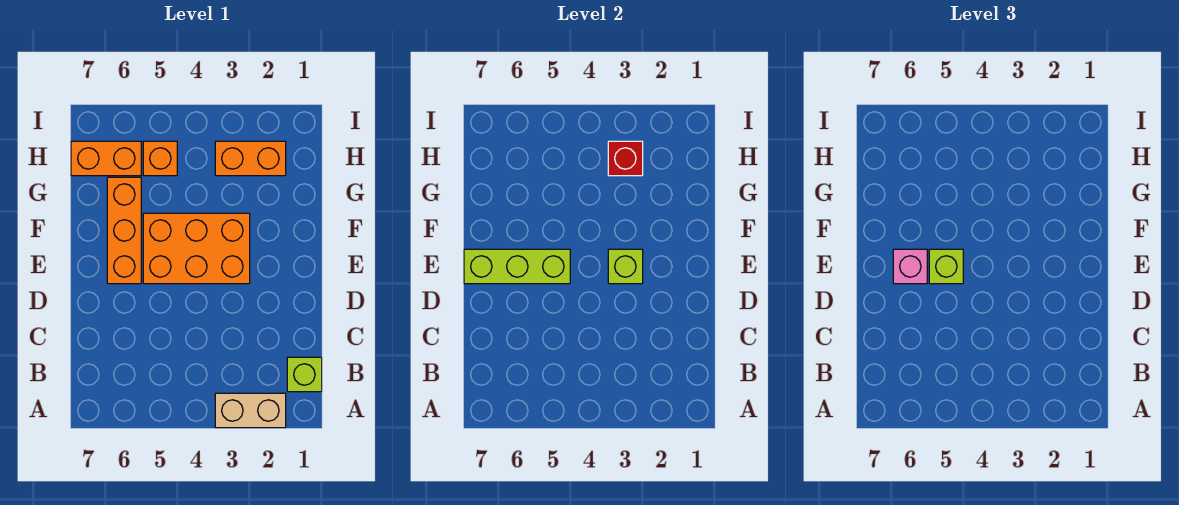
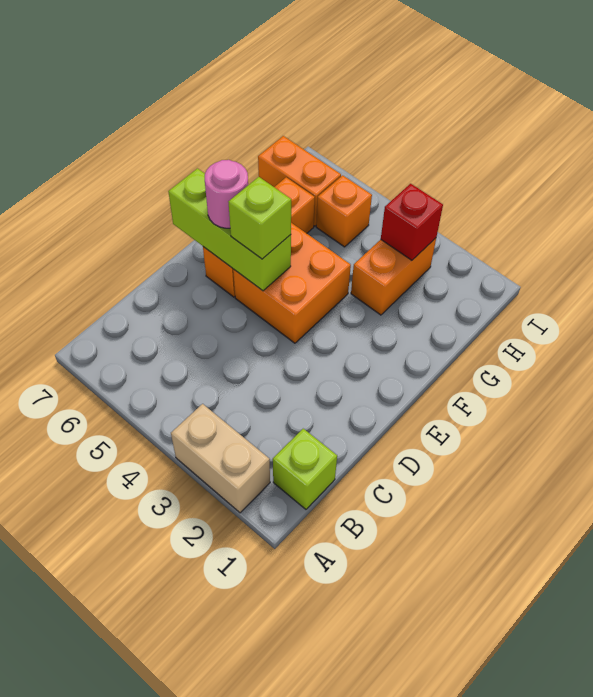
orange brick E3:F5 level 1 -> orange brick E4:F5 level 1
lime brick E3 level 2 -> none
pink brick E6 level 3 -> pink round brick E6 level 3
orange brick H2:H3 level 1 -> orange brick G3:H3 level 1

